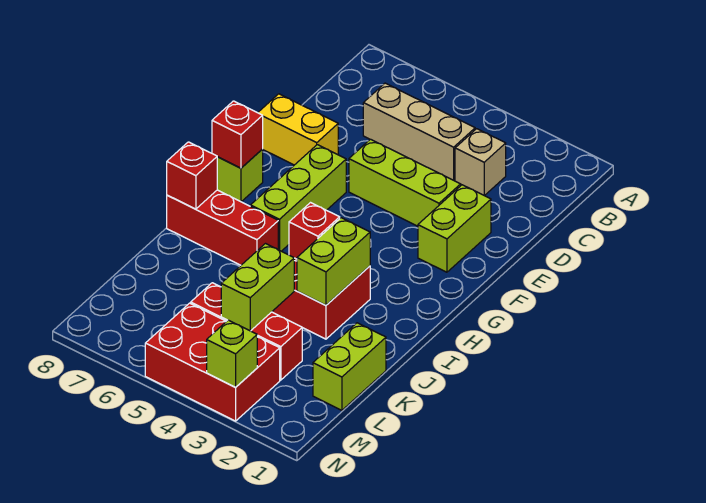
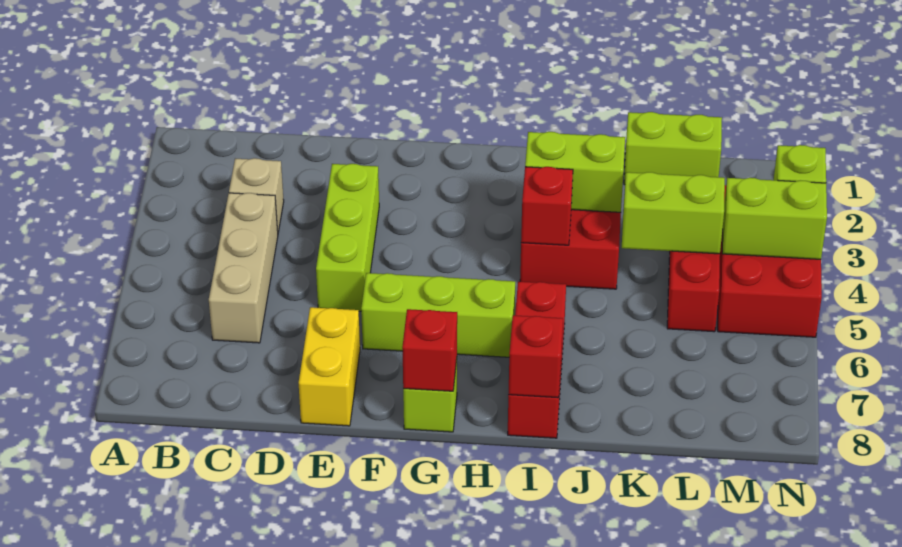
lime brick E2:F2 level 1 -> lime brick M4:N4 level 2

